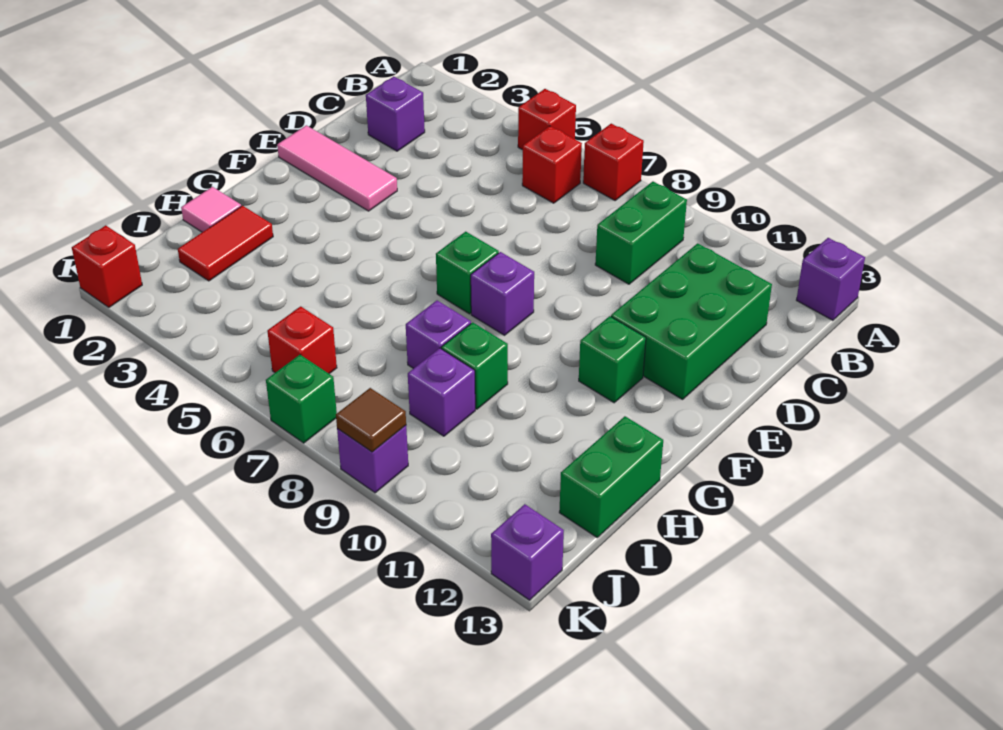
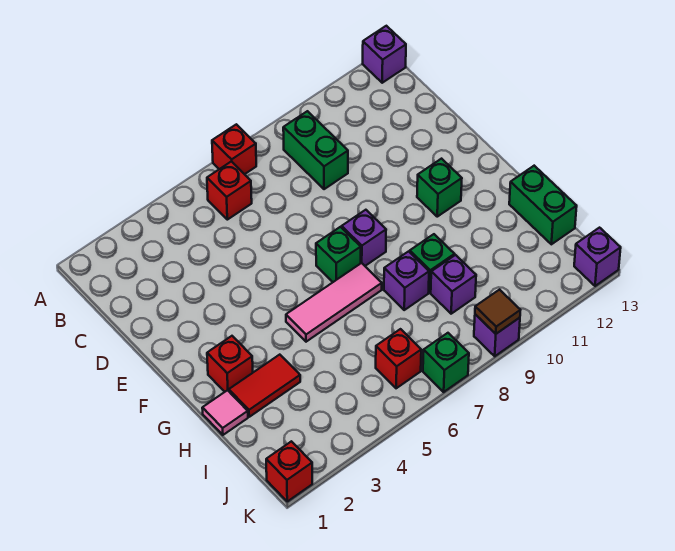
red brick A5 level 1 -> red brick G2 level 1
purple brick C2 level 1 -> none
green brick C11:E12 level 1 -> none
pink tile E1:E3 level 1 -> pink tile G5:G7 level 1
red tile H2:I2 level 1 -> red tile H2:H3 level 1

